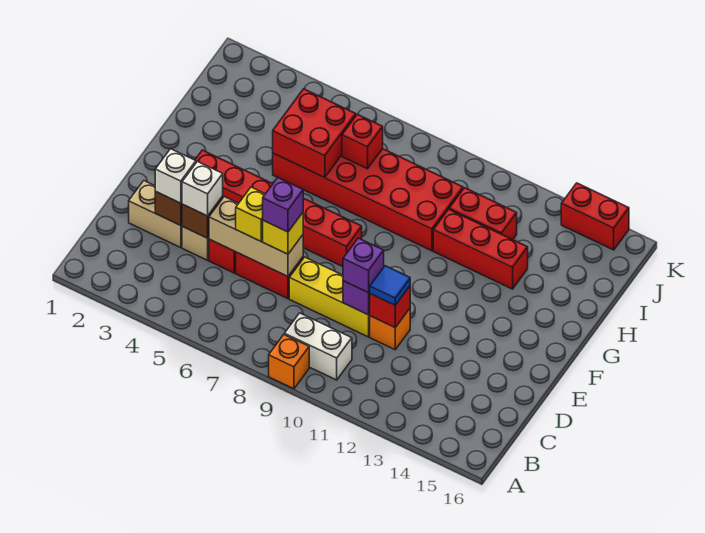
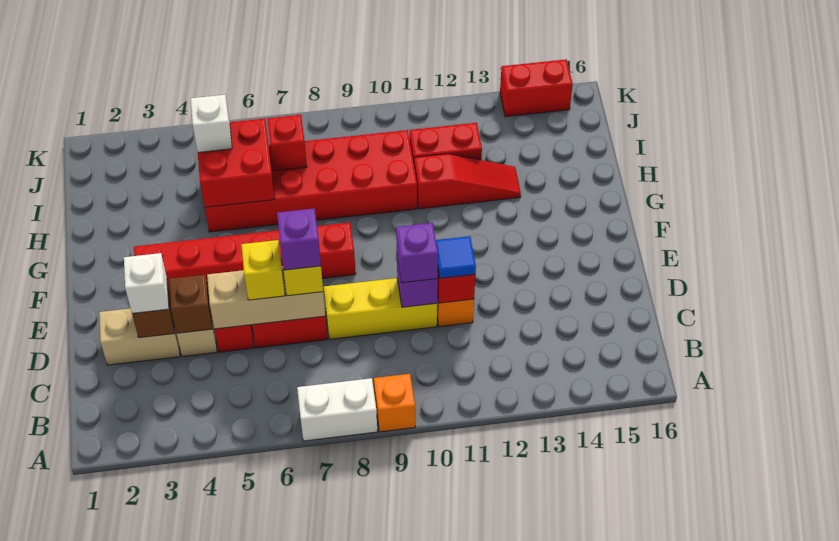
white brick B9:B10 level 1 -> white brick A7:A8 level 1
white brick D4 level 3 -> white brick I5 level 3
red brick H11:H13 level 1 -> red slope H11:H13 level 1 top 11

